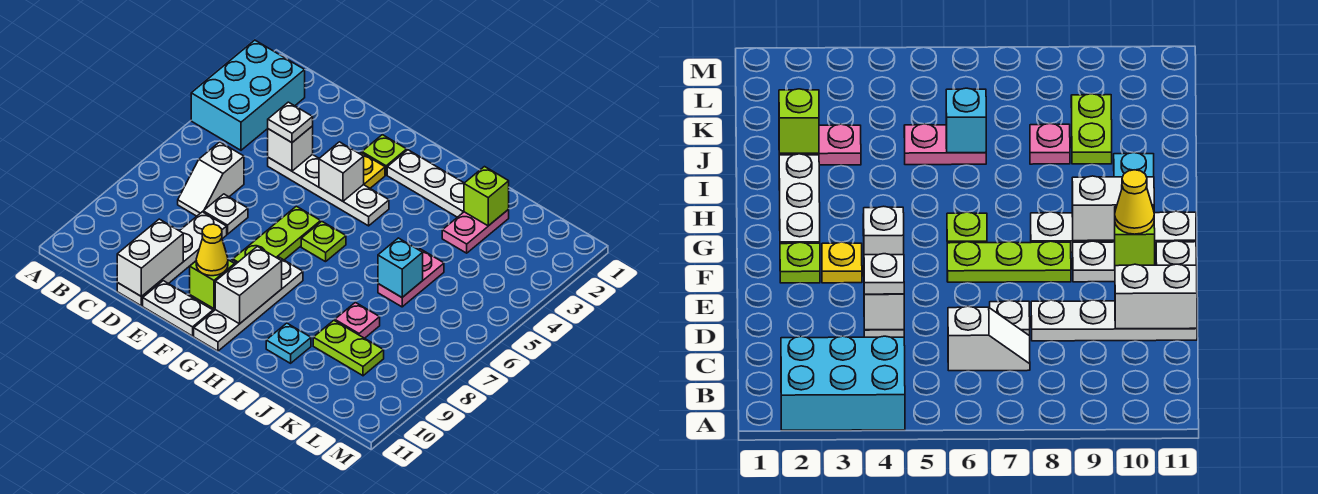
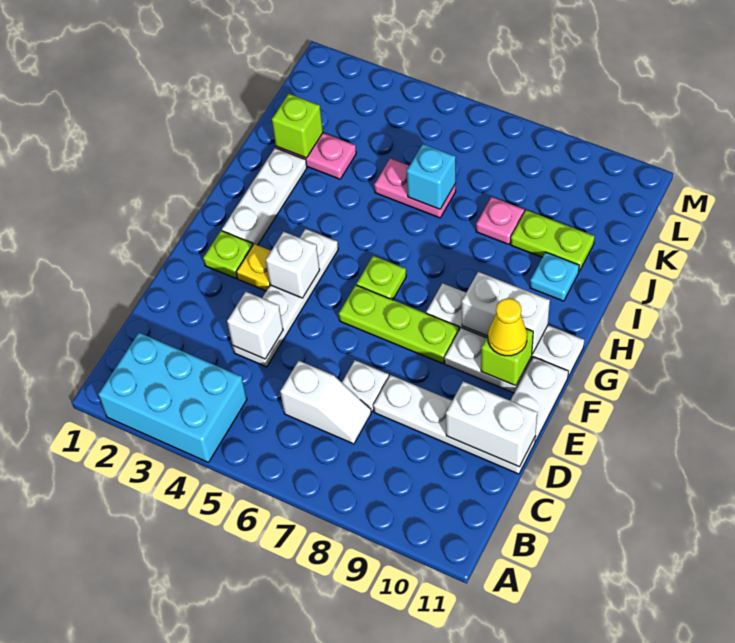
white plate D4 level 3 -> none
lime plate J9:K9 level 1 -> lime plate J9:J10 level 1

